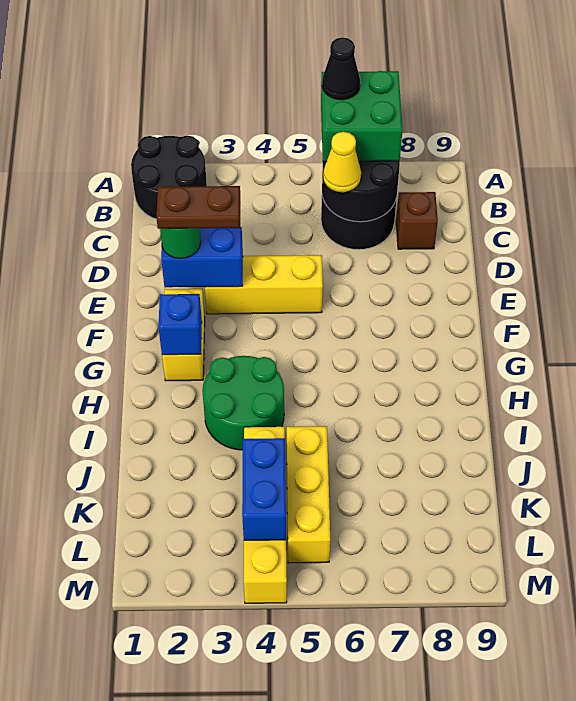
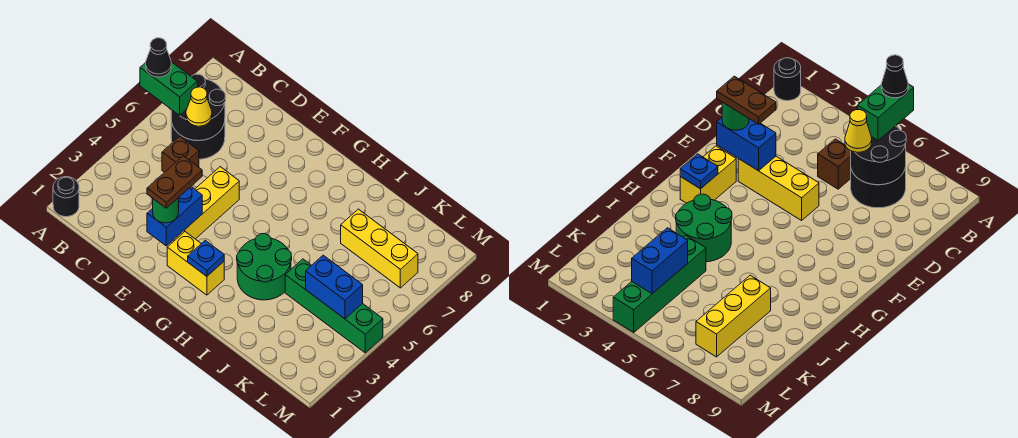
black round brick A1:B2 level 1 -> black round brick A1 level 1
green brick A6:B7 level 3 -> green brick A6:B6 level 3
brown brick C8 level 1 -> brown brick C5 level 1
blue brick G2 level 2 -> blue plate G2 level 2
yellow brick J4:M4 level 1 -> green brick J4:M4 level 1
yellow brick J5:L5 level 1 -> yellow brick J7:L7 level 1

